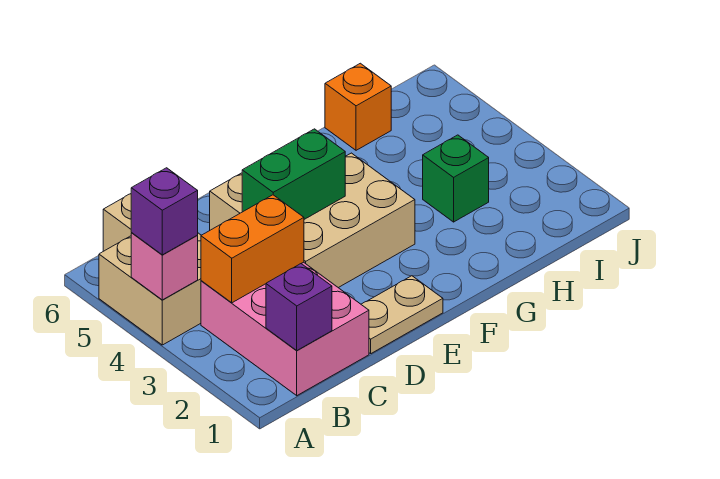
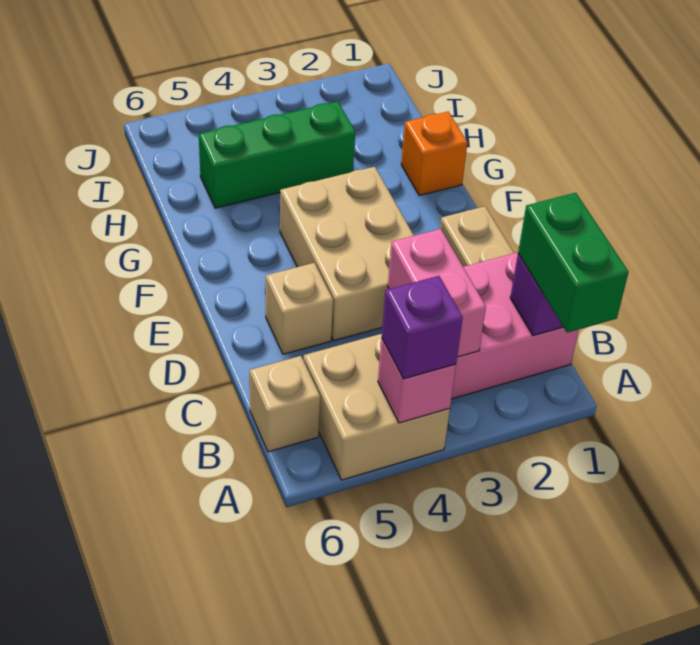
orange brick B3:C3 level 2 -> pink brick B3:C3 level 2
green brick D4:E4 level 2 -> green brick A1:B1 level 3
green brick H3 level 1 -> green brick H3:H5 level 1
orange brick H6 level 1 -> orange brick G1 level 1

